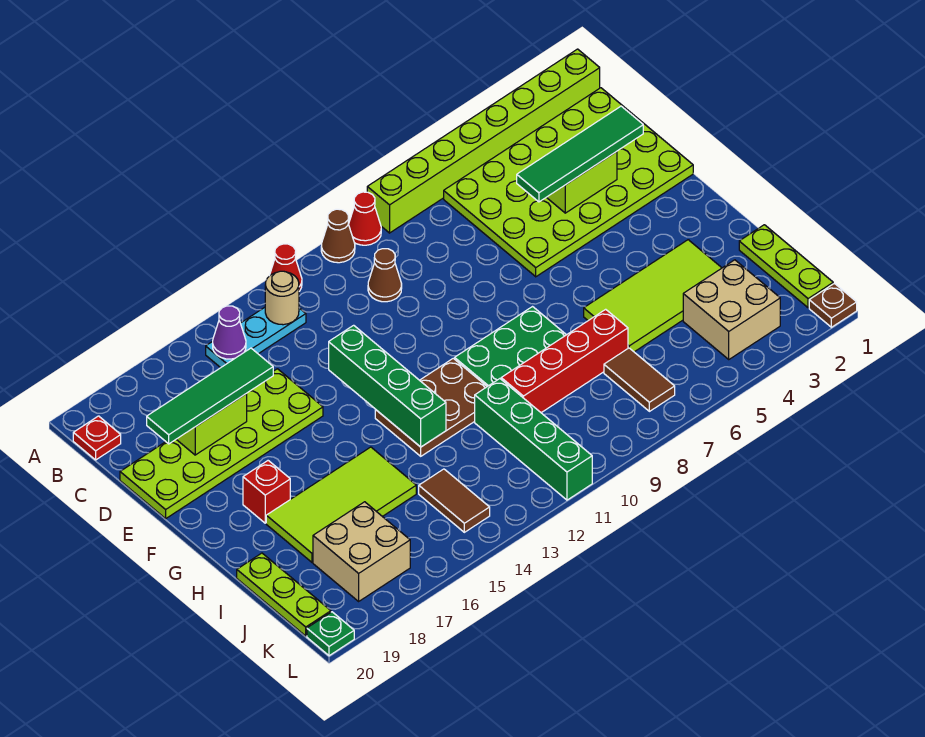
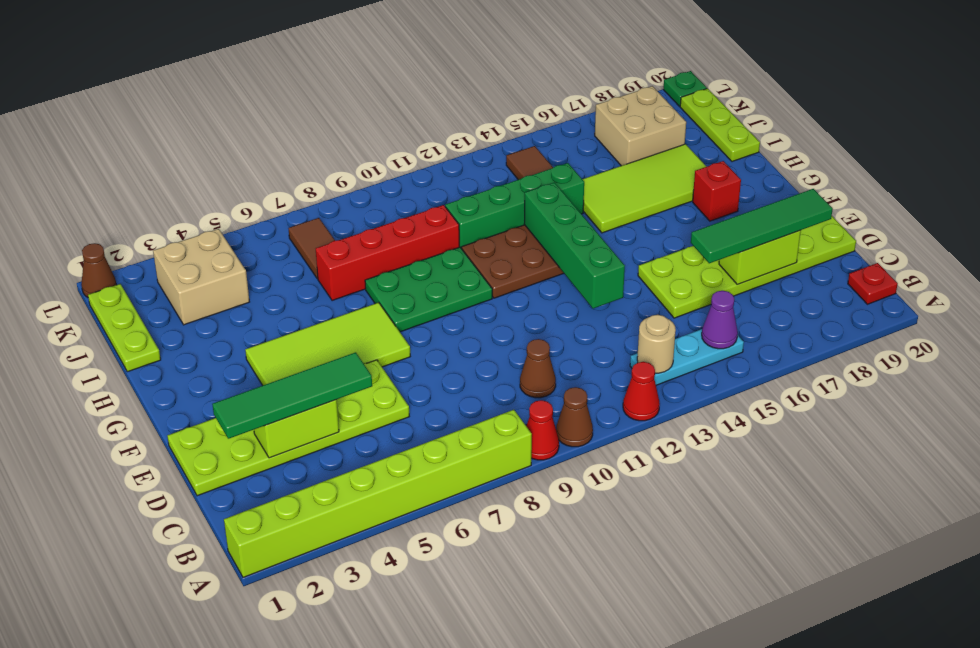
lime plate B1:E6 level 1 -> lime plate D1:E6 level 1
lime tile H3:I6 level 1 -> lime tile F4:G7 level 1
green brick I11:L11 level 1 -> green brick I11:I14 level 1
brown plate L1 level 1 -> brown cone L1 level 1

